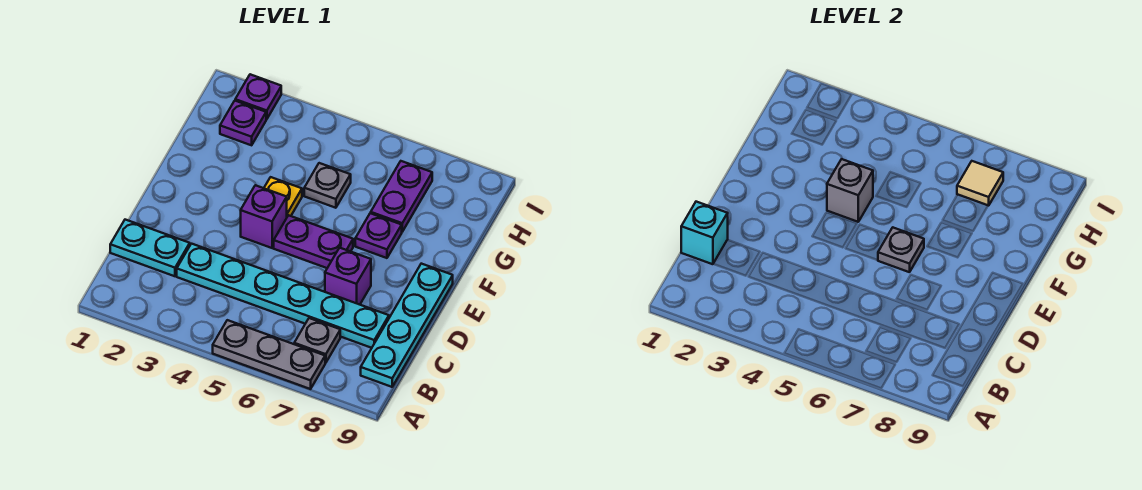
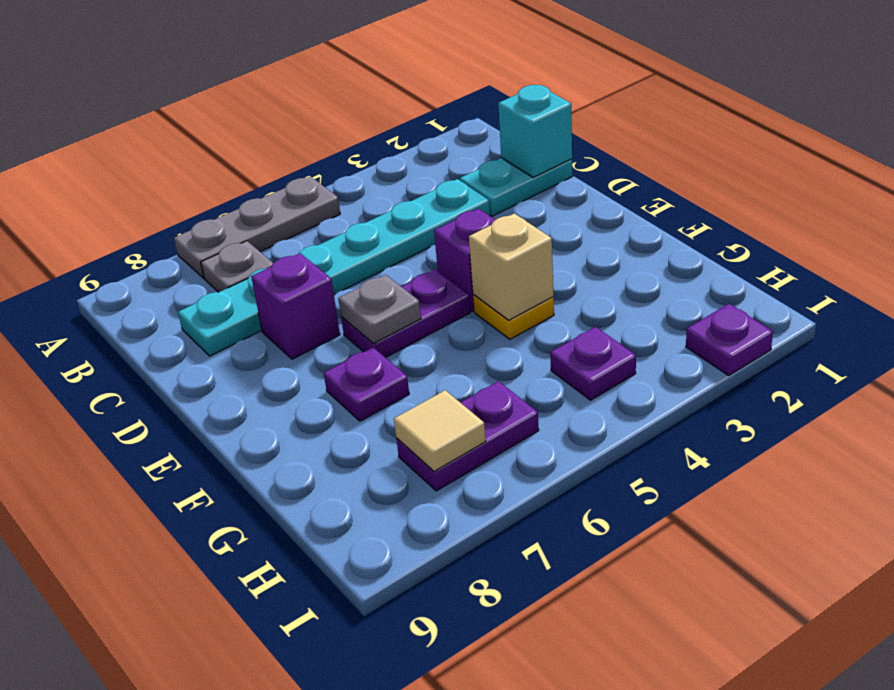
cyan plate B9:E9 level 1 -> none
grey brick F4 level 2 -> tan brick F4 level 2
grey plate G5 level 1 -> none
purple plate G7:H7 level 1 -> purple plate H6:H7 level 1
purple plate H2 level 1 -> purple plate H4 level 1

